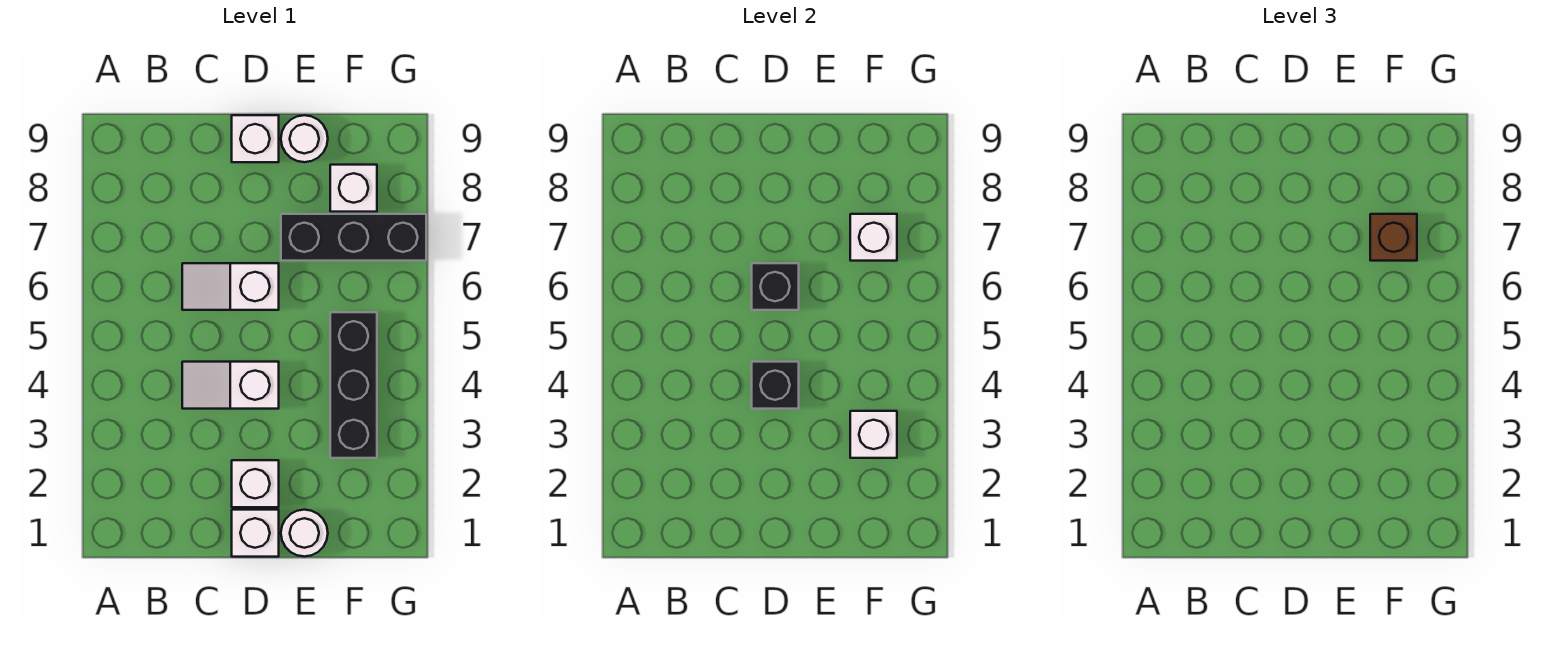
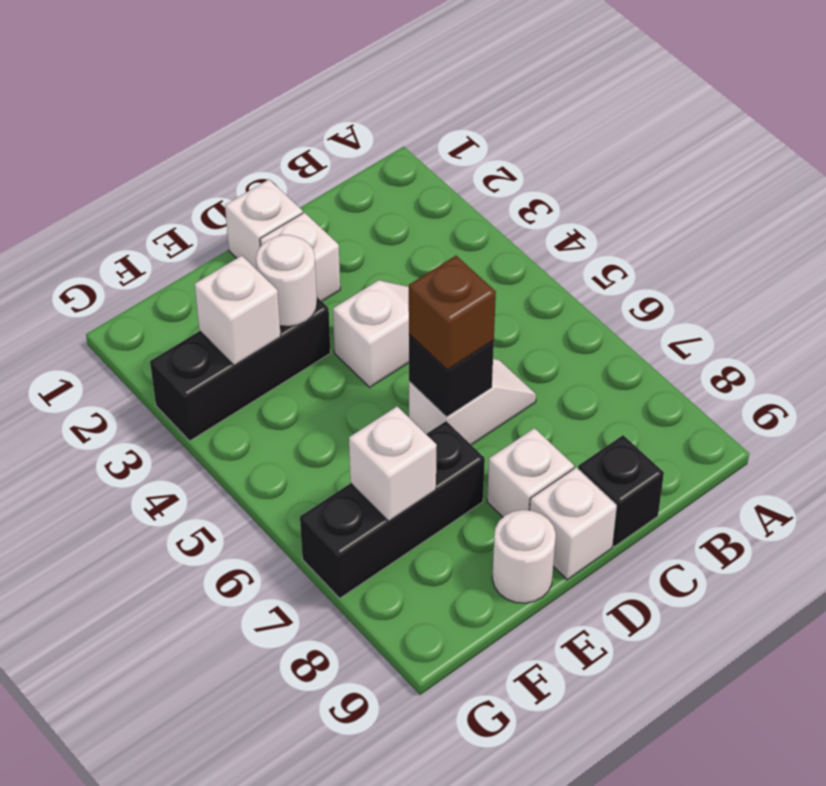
black brick D4 level 2 -> black brick C9 level 1
white round brick E1 level 1 -> white round brick E3 level 2
black brick F3:F5 level 1 -> black brick E3:G3 level 1
brown brick F7 level 3 -> brown brick D6 level 3
white brick F8 level 1 -> white brick D8 level 1

